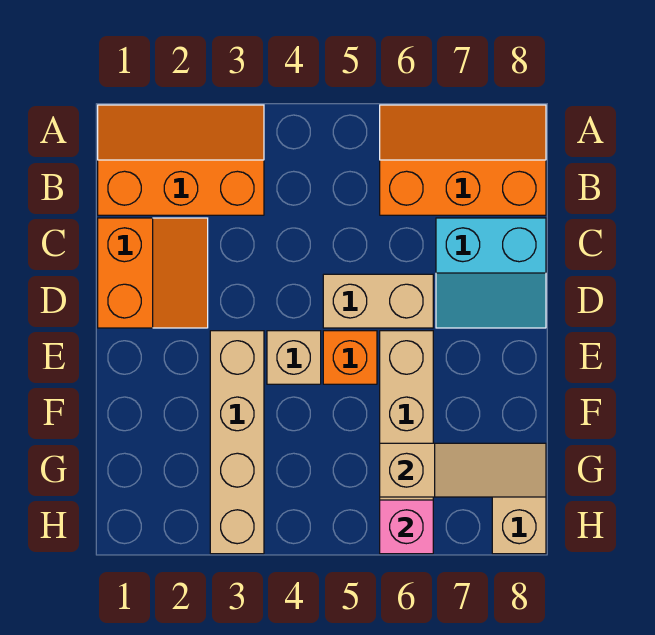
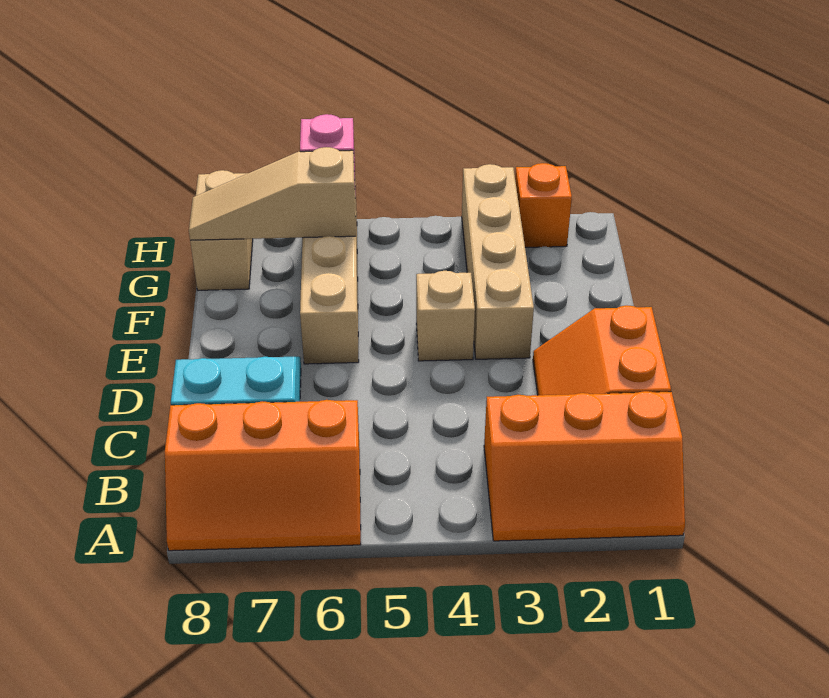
tan brick D5:D6 level 1 -> none
orange brick E5 level 1 -> orange brick H2 level 1

